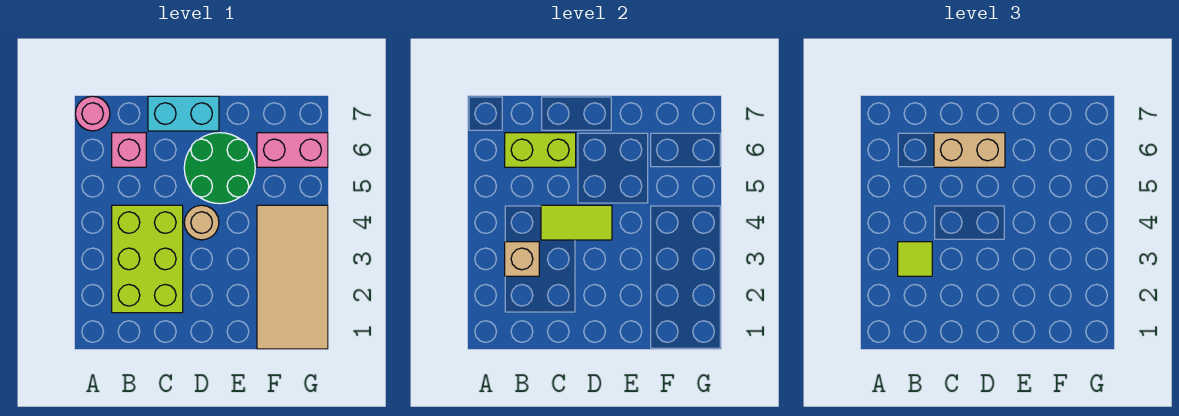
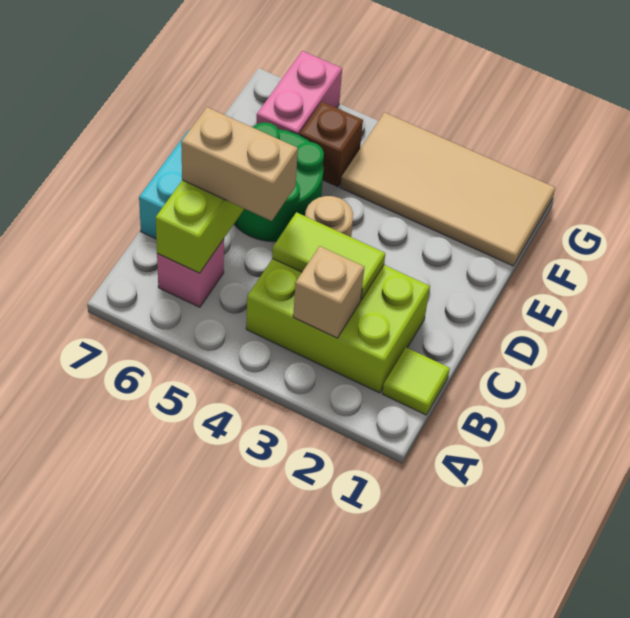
pink round brick A7 level 1 -> none
lime tile B3 level 3 -> lime tile B1 level 1
lime tile C4:D4 level 2 -> lime tile C3:C4 level 2
tan brick C6:D6 level 3 -> tan brick C5:C6 level 3
none -> brown brick F5 level 1

